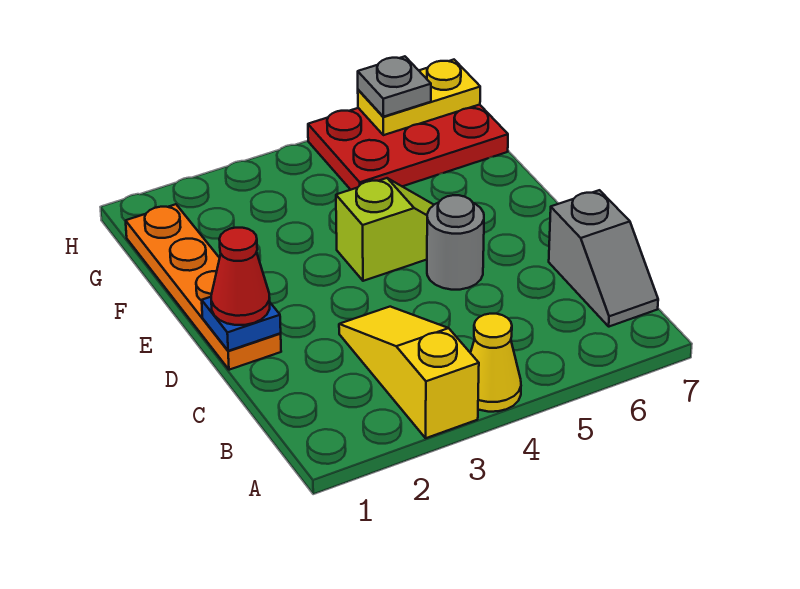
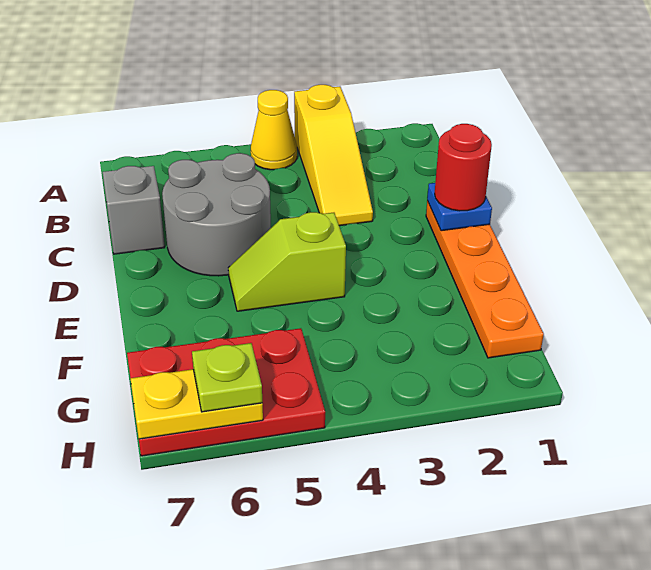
red cone D1 level 3 -> red round brick D1 level 3
grey round brick D5 level 1 -> grey round brick C5:D6 level 1
grey plate H6 level 3 -> lime plate H6 level 3

